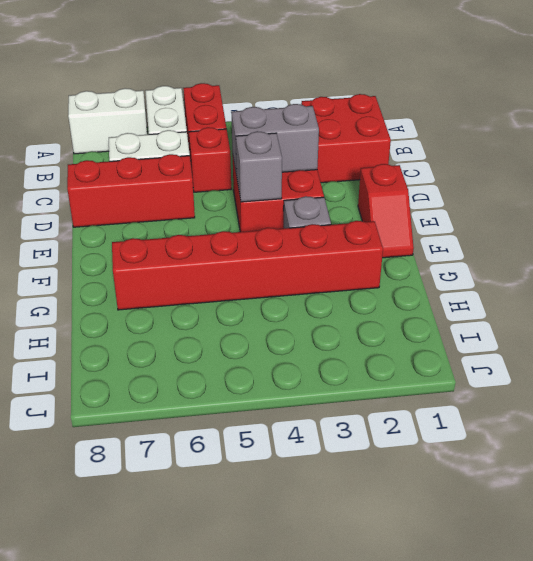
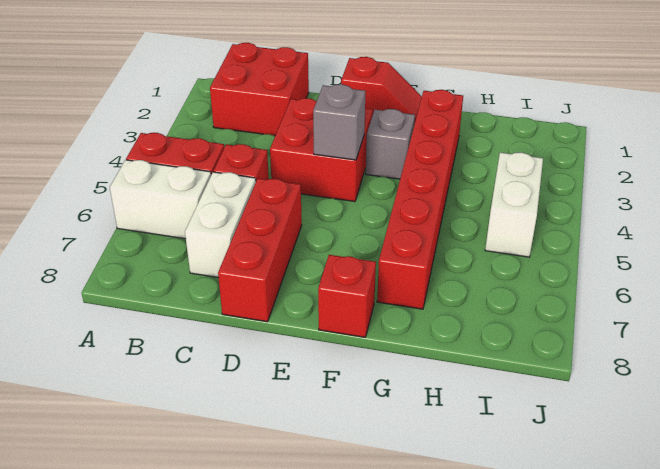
white brick A7:A8 level 1 -> white brick I4:I5 level 1
grey brick D3:D4 level 2 -> none
none -> red brick F8 level 1

